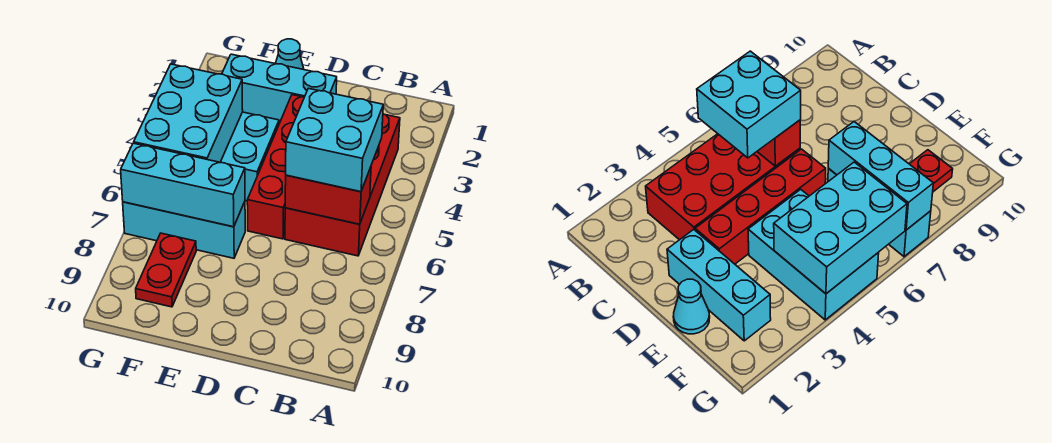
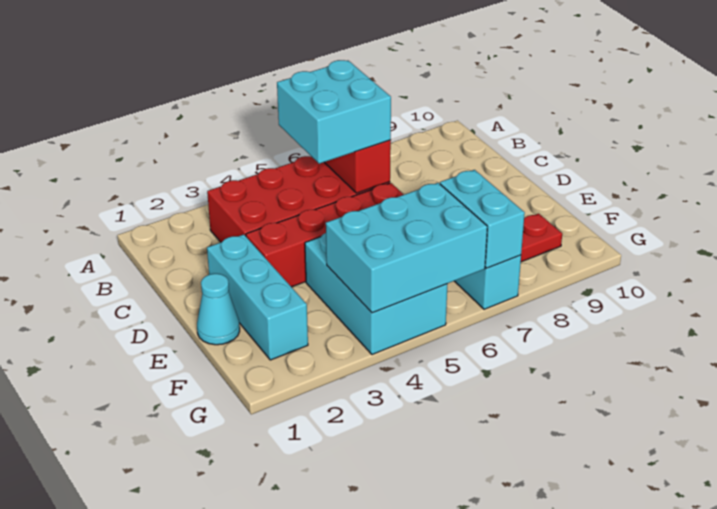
cyan brick E7:G7 level 2 -> cyan brick F7:G7 level 2

